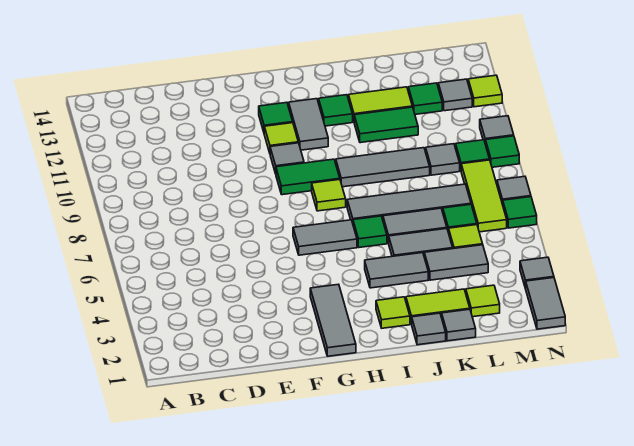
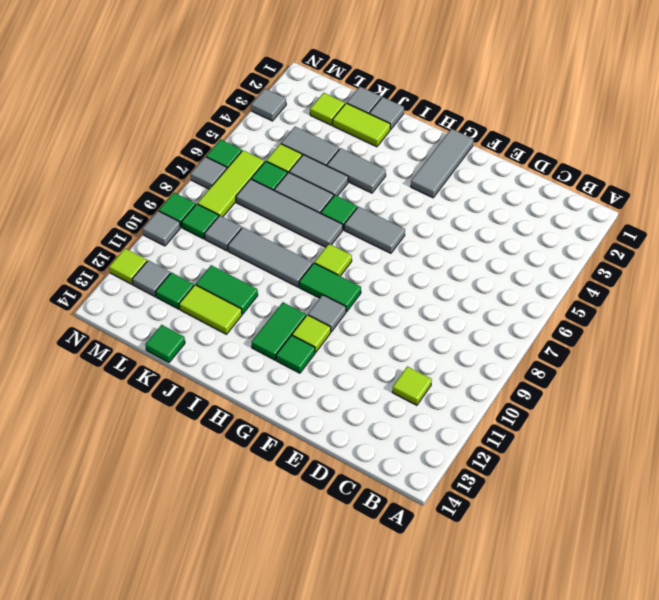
grey tile H11:H12 level 1 -> green tile H11:H12 level 1
lime tile I2 level 1 -> lime tile C11 level 1
green tile I12 level 1 -> green tile K14 level 1
grey tile N1:N2 level 1 -> none

